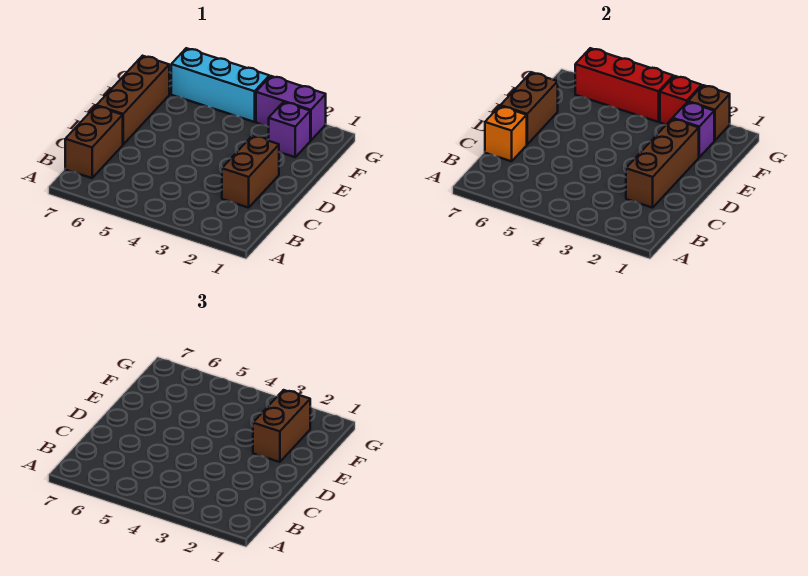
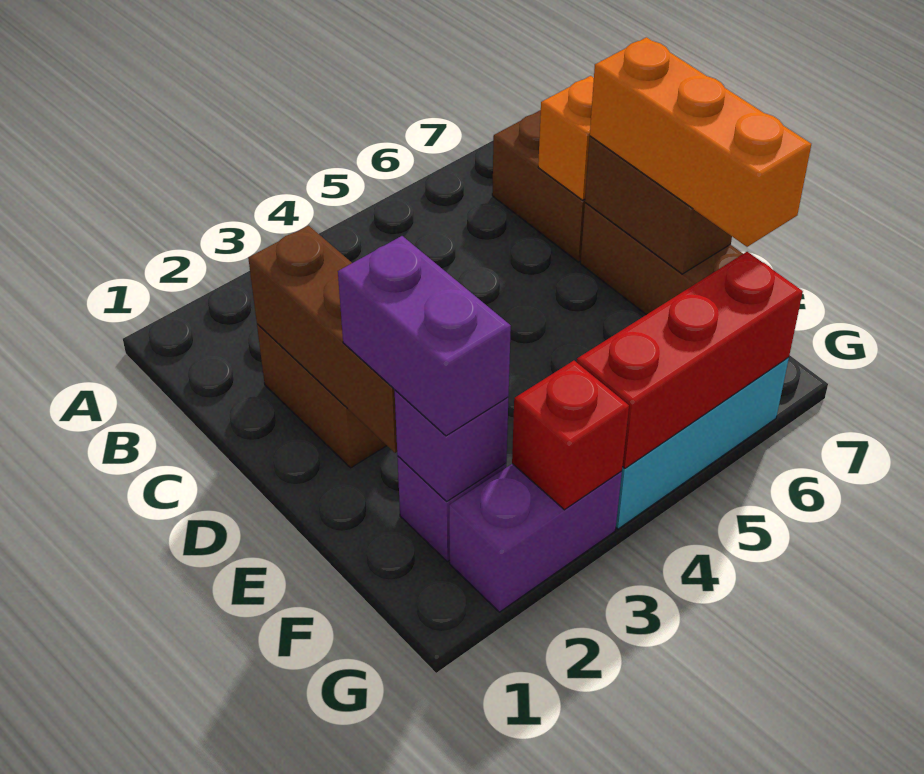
none -> orange brick D7:F7 level 3
brown brick E2:F2 level 3 -> purple brick E2:F2 level 3
brown brick G2 level 2 -> none

